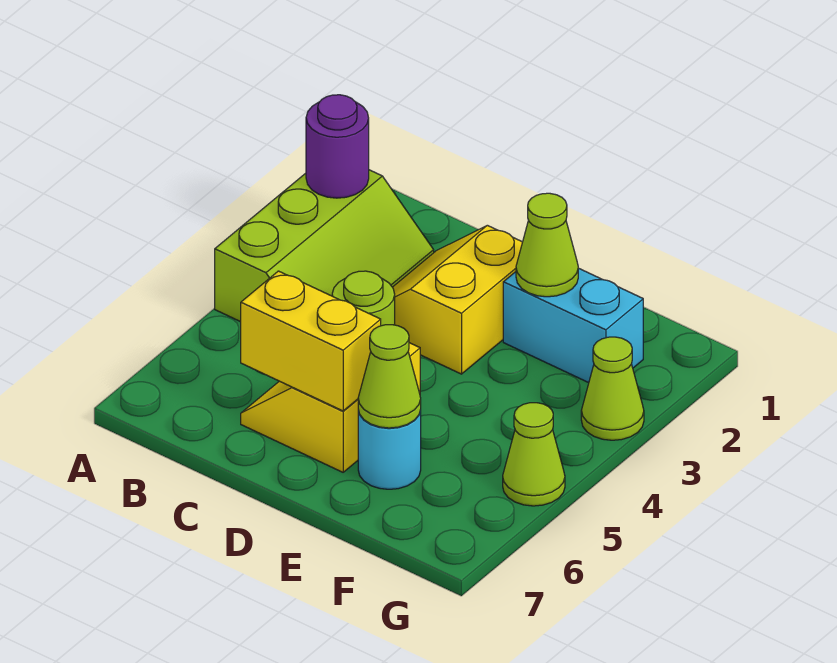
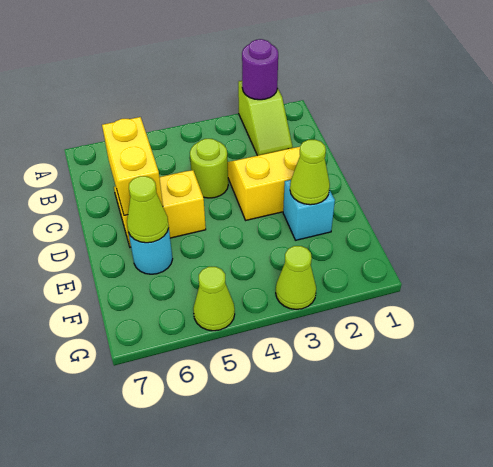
lime slope A2:B4 level 1 top A -> lime slope A2:B2 level 1 top A
cyan brick E2:F2 level 1 -> cyan brick E2 level 1

